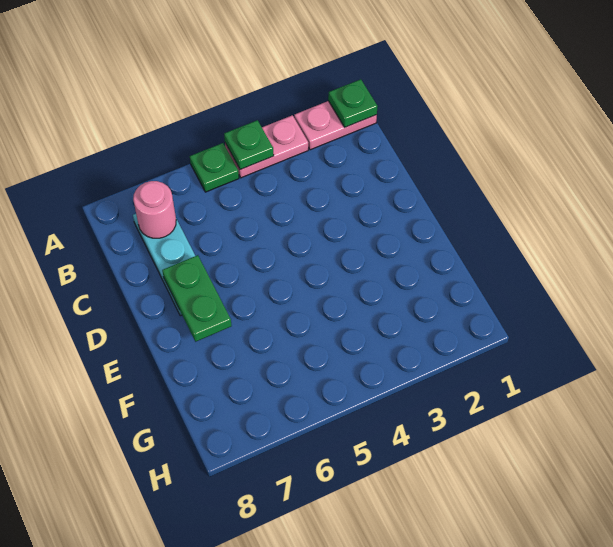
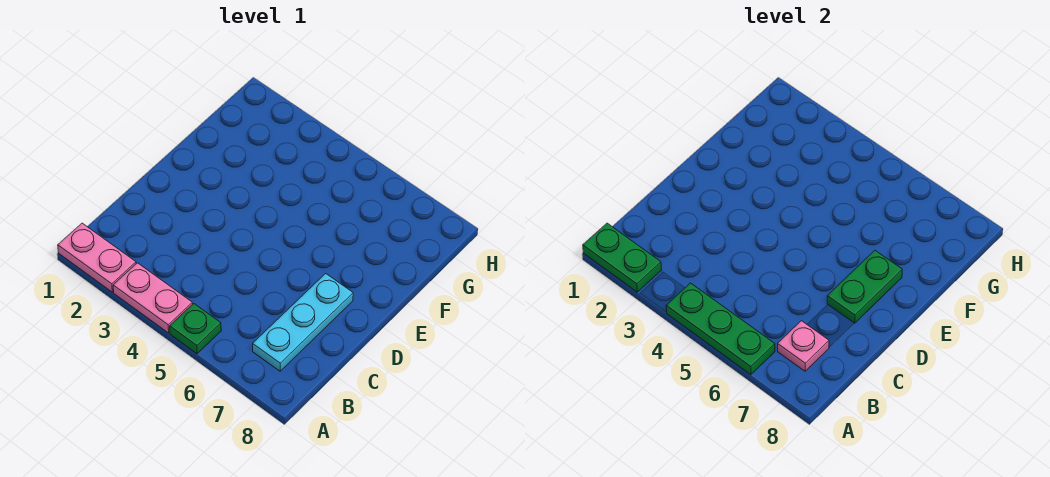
green plate A1 level 2 -> green plate A1:A2 level 2
green plate A4 level 2 -> green plate A4:A6 level 2
pink round brick B7 level 2 -> pink plate B7 level 2

